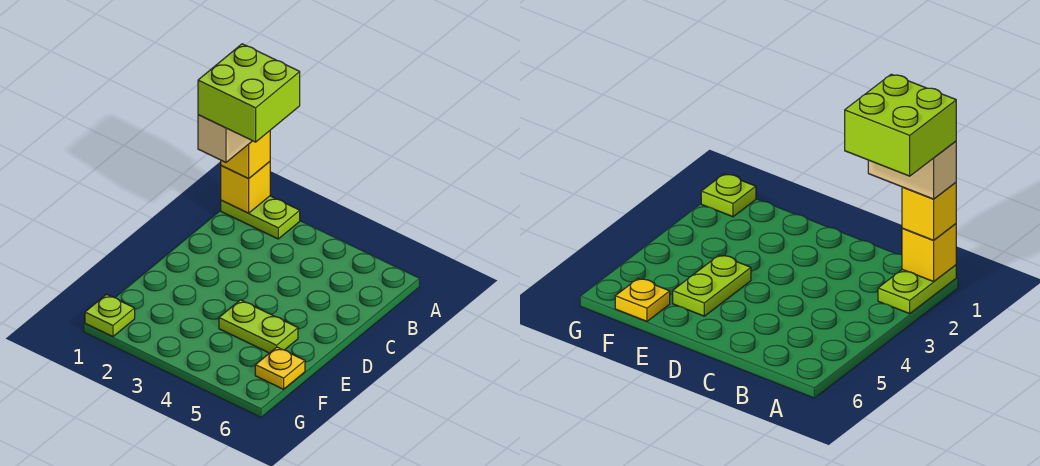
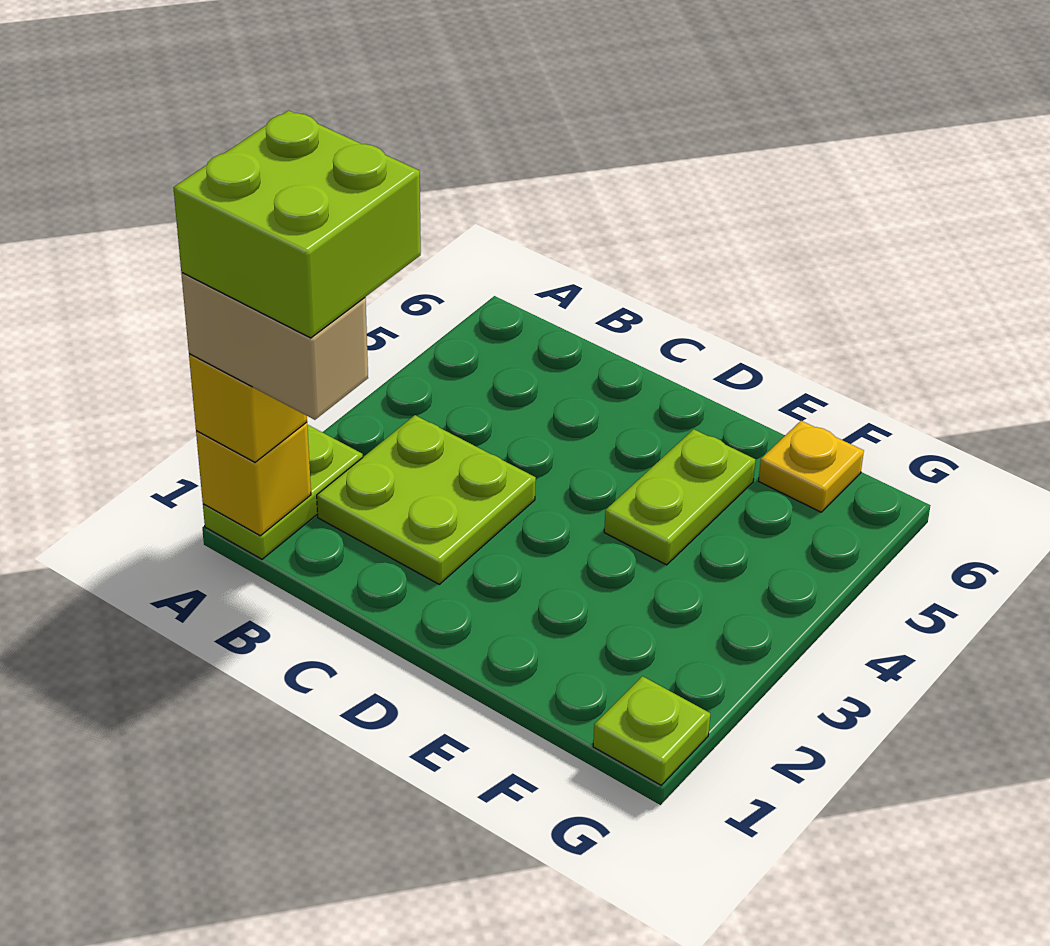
none -> lime plate B2:C3 level 1

